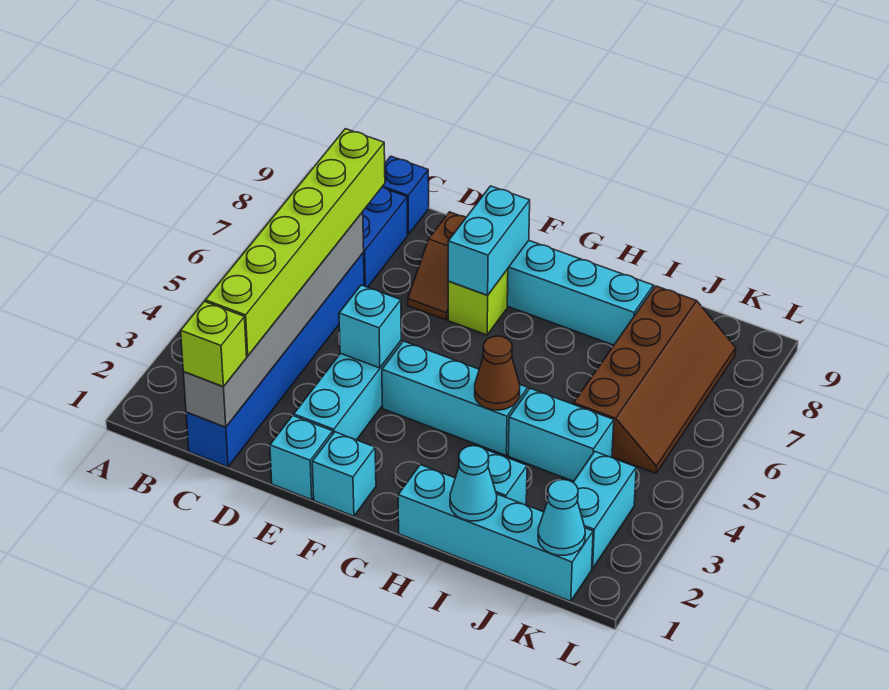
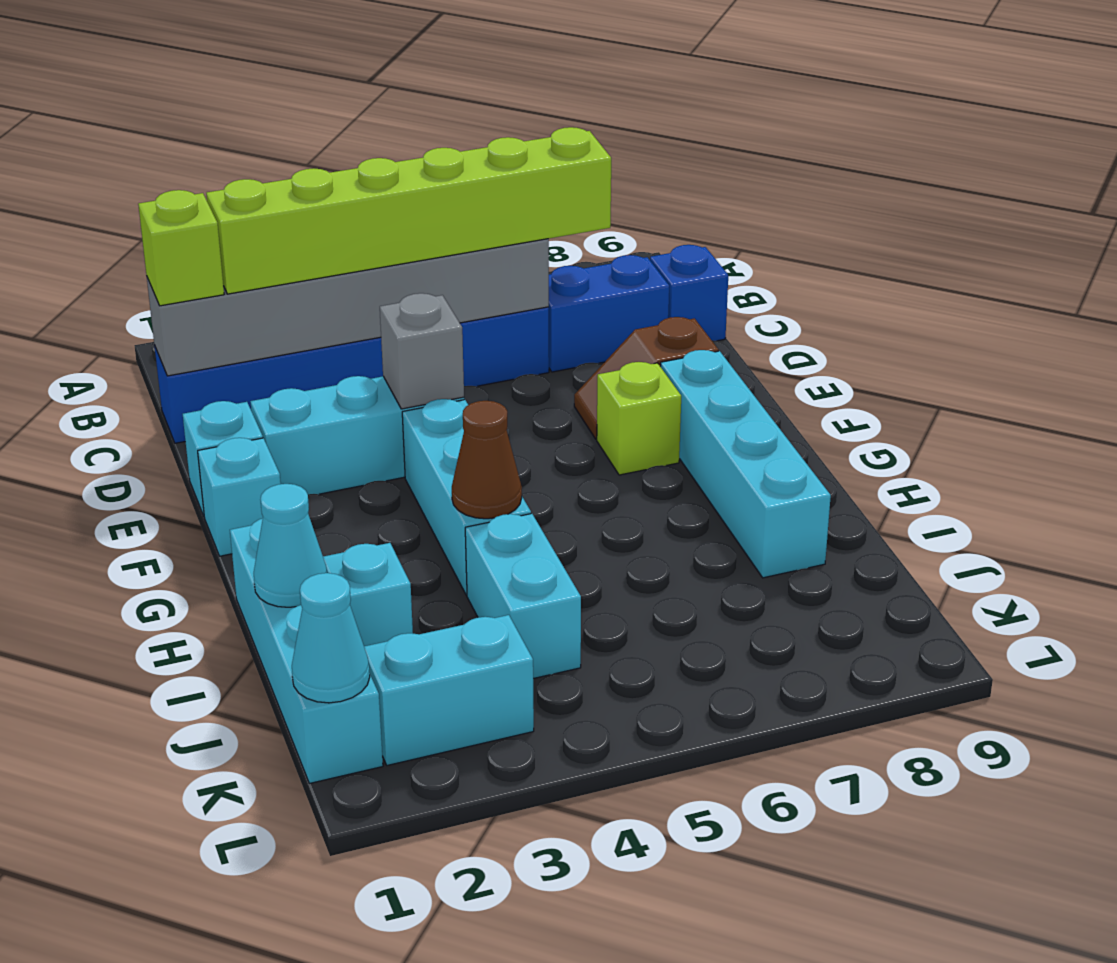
cyan brick E4 level 2 -> grey brick E4 level 2
cyan brick F7:F8 level 2 -> none
brown slope J5:K8 level 1 top J -> none

